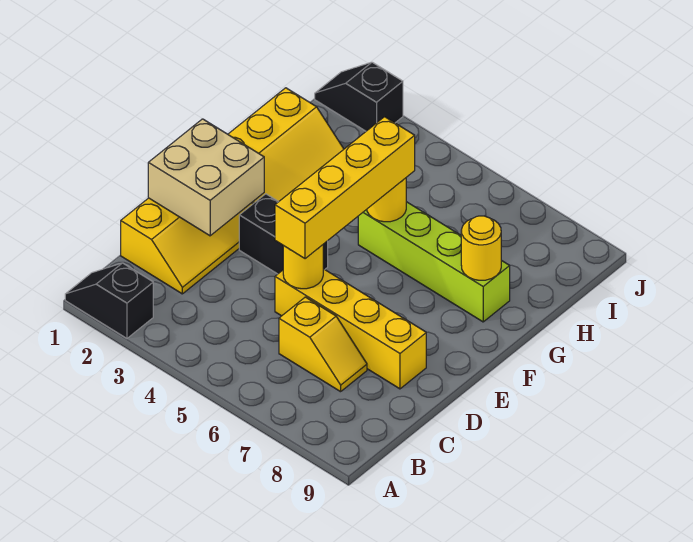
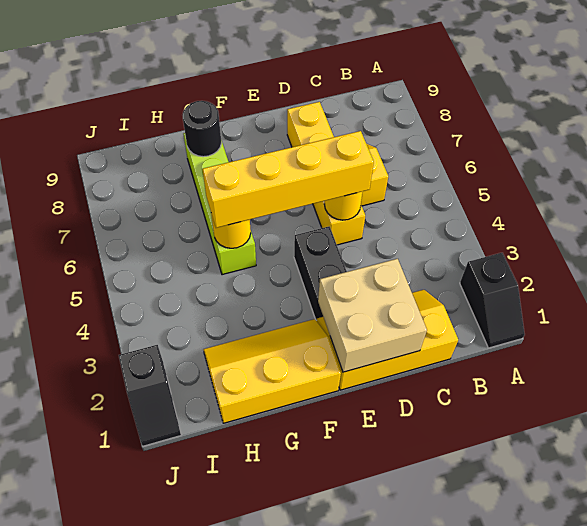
yellow round brick G8 level 2 -> black round brick G8 level 2

